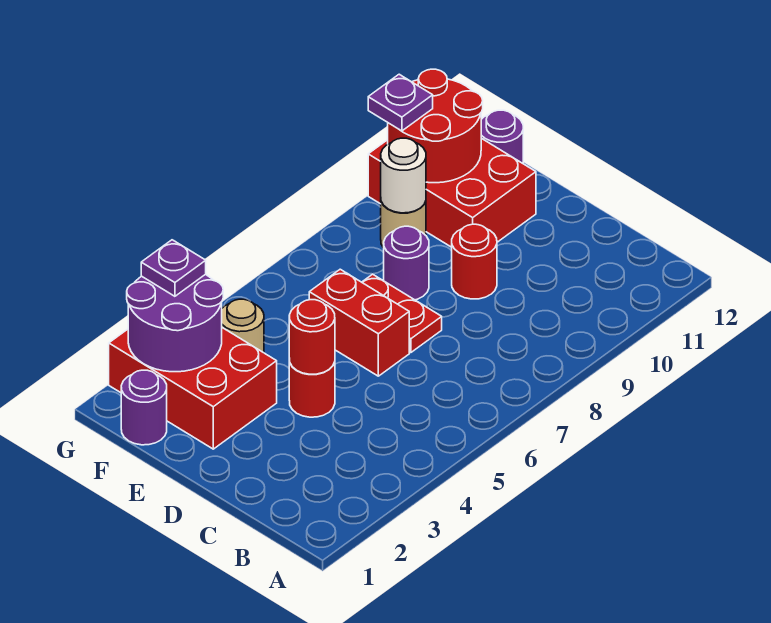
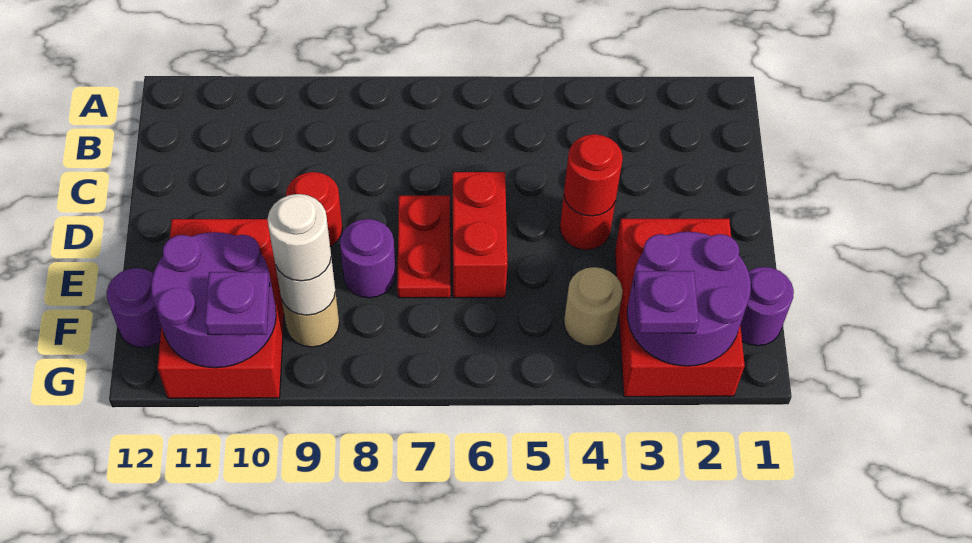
none -> white round brick F9 level 3
red round brick F10:G11 level 2 -> purple round brick F10:G11 level 2

